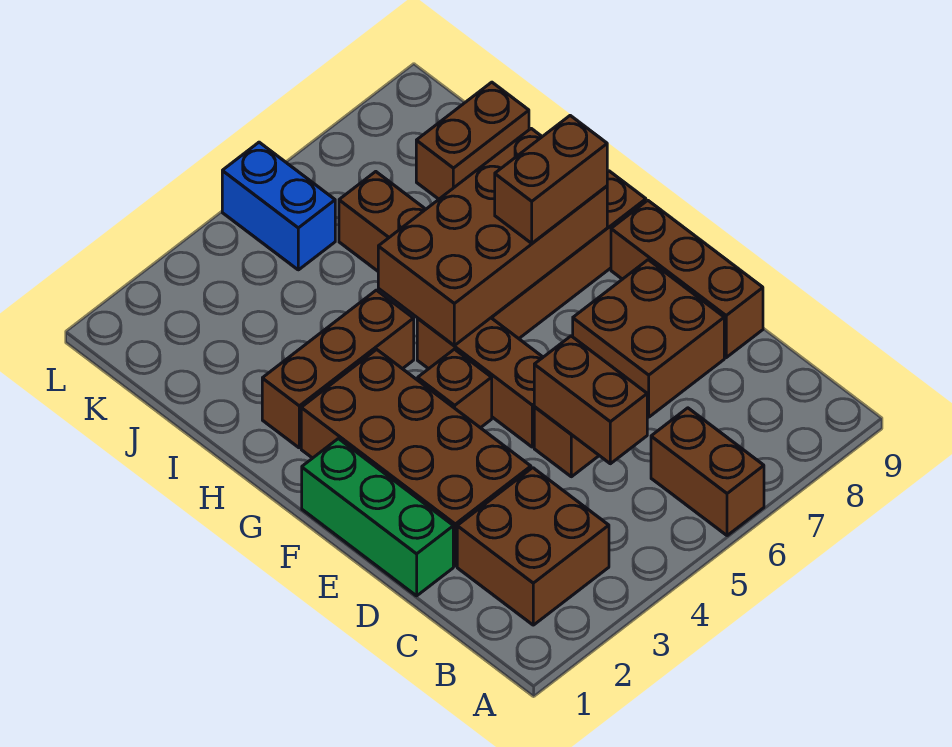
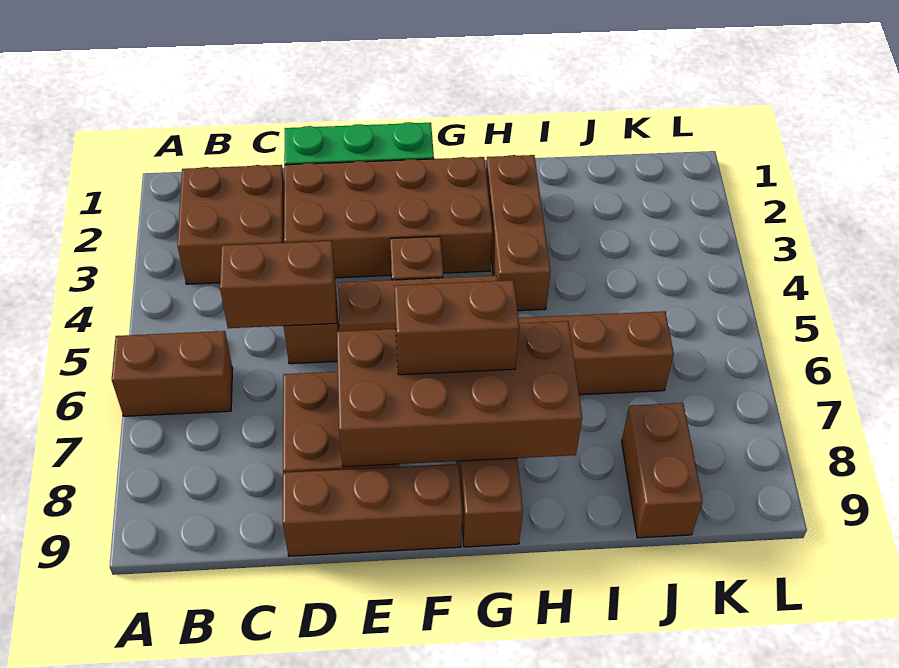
brown brick G5:H8 level 2 -> brown brick E7:H8 level 2
brown brick G7:G8 level 3 -> brown brick F7:G7 level 3
blue brick K5:L5 level 1 -> none

